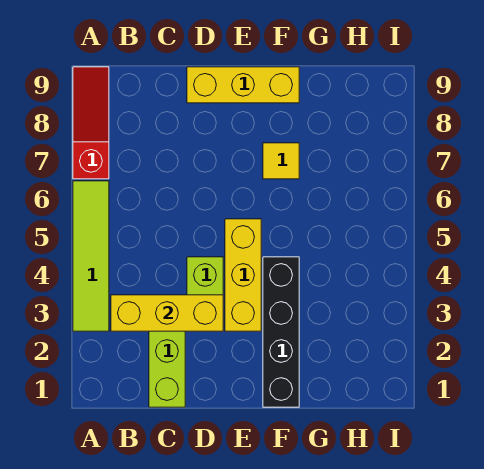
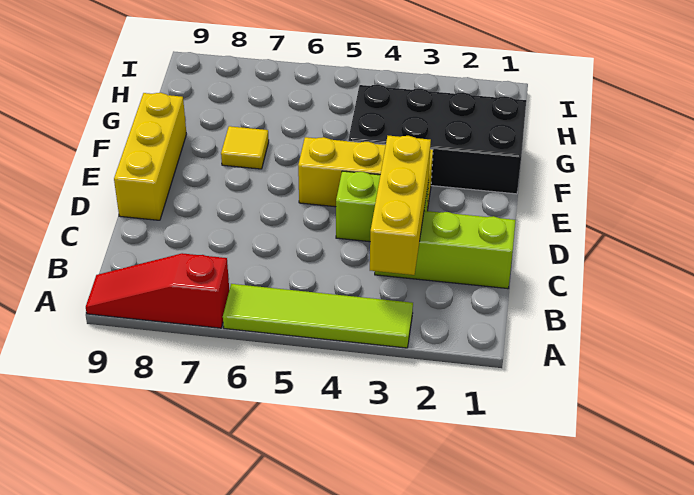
black brick F1:F4 level 1 -> black brick F1:G4 level 1

